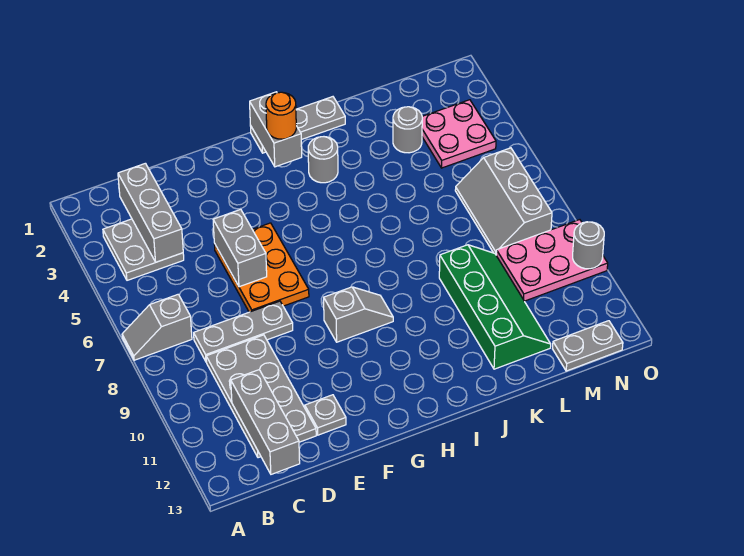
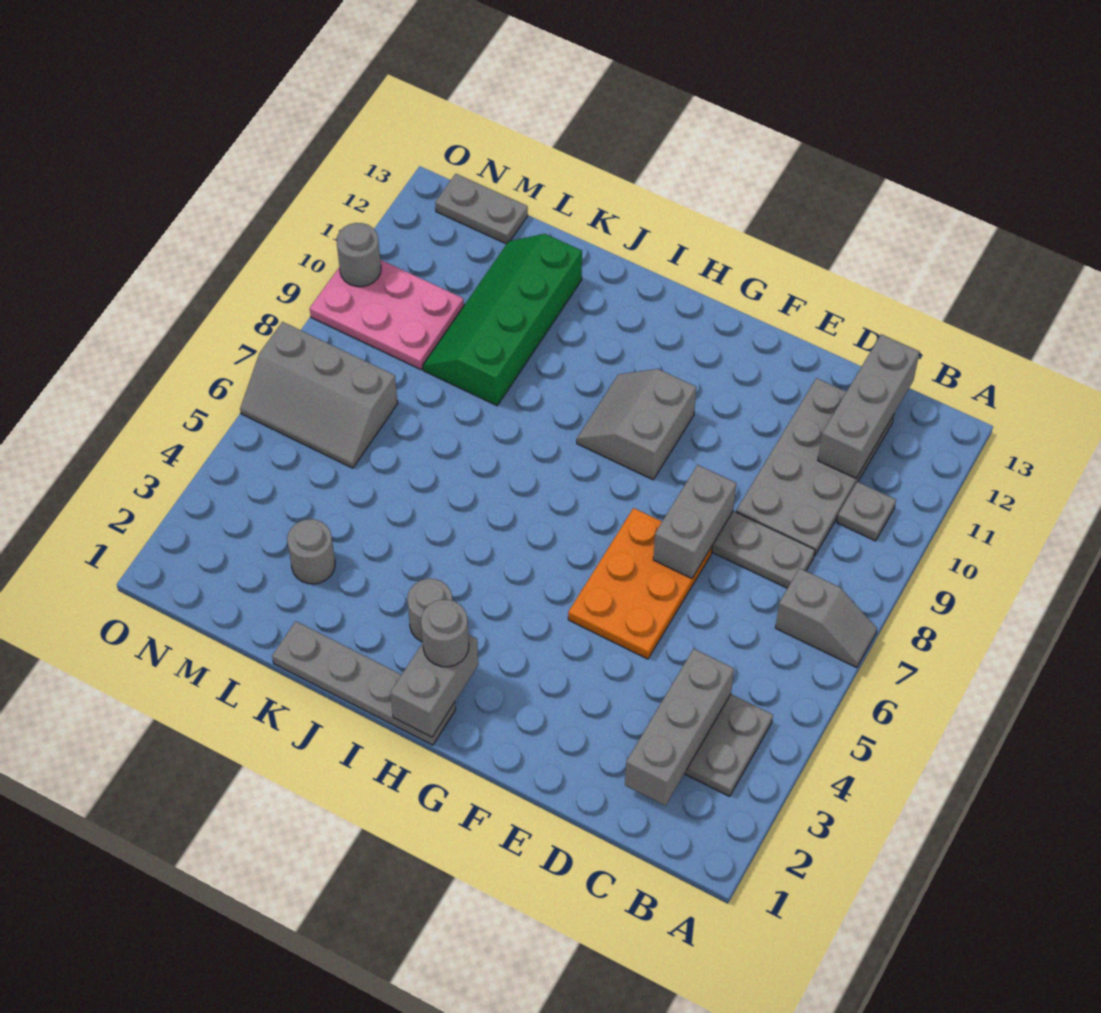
grey brick E5:E6 level 2 -> grey brick E7:E8 level 2
grey plate E12 level 1 -> grey plate B10 level 1
grey slope G9:H9 level 1 top G -> grey slope G9:H10 level 1 top G
grey plate H1:J1 level 1 -> grey plate H1:K1 level 1
orange round brick H2 level 3 -> grey round brick H2 level 3
pink plate M3:N4 level 1 -> none
grey slope M6:N8 level 1 top N -> grey slope M6:O7 level 1 top 7

